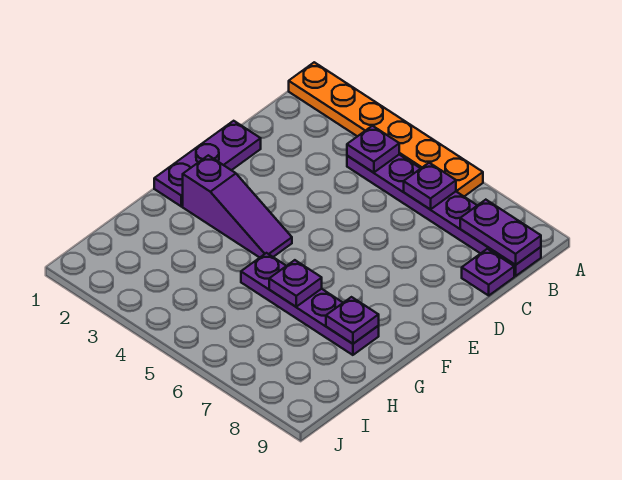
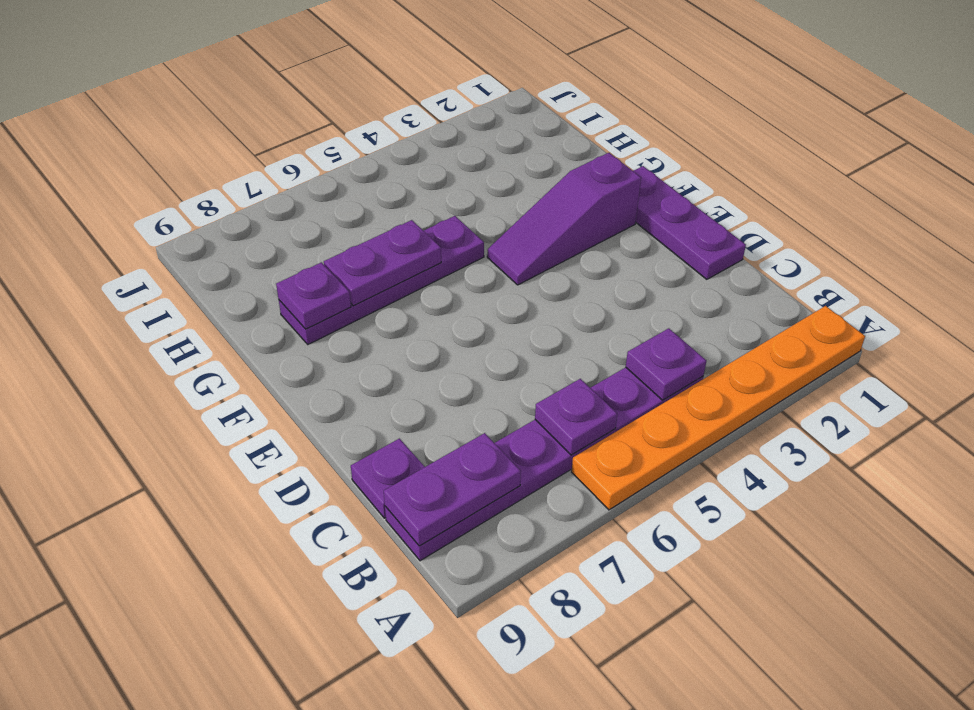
purple plate G6 level 2 -> purple plate G6:G7 level 2

